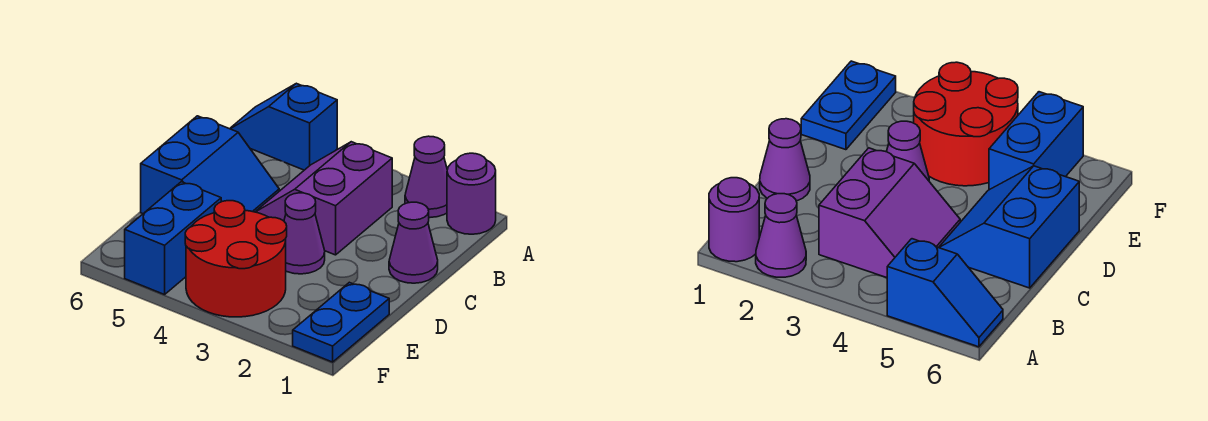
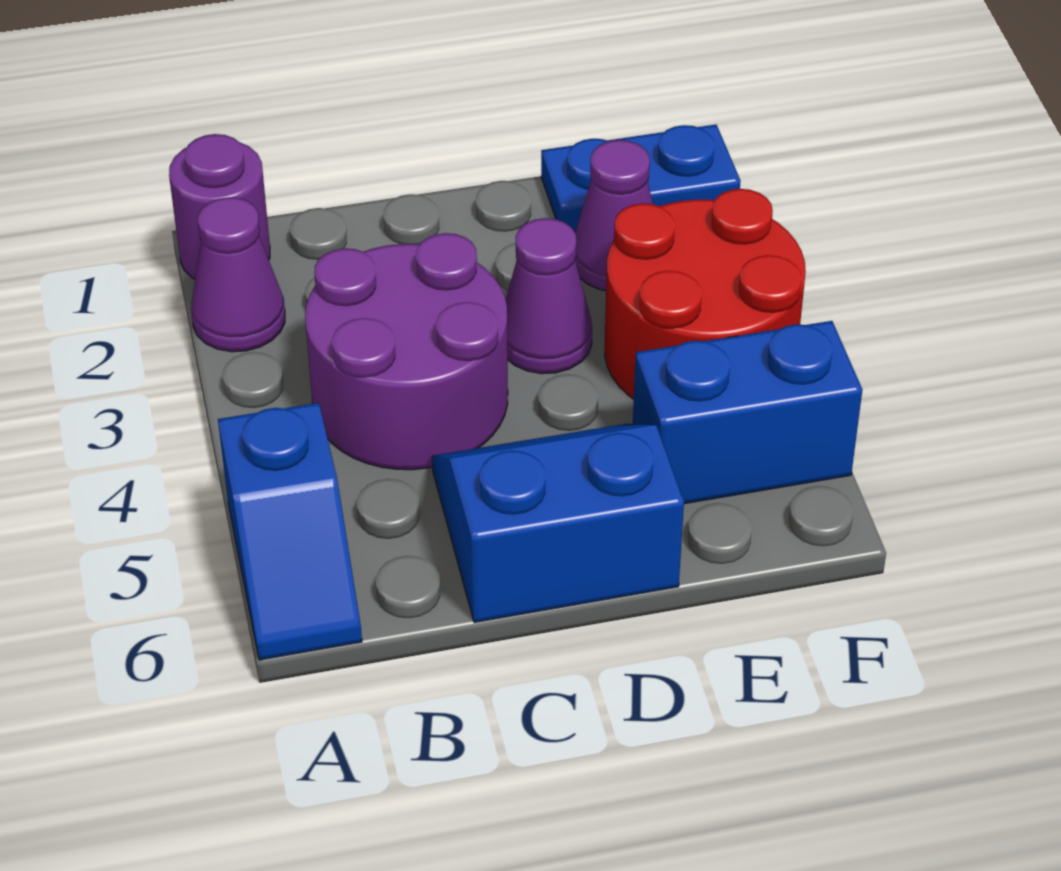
purple slope B3:C4 level 1 top 3 -> purple round brick B3:C4 level 1
purple cone C1 level 1 -> purple cone E2 level 1

